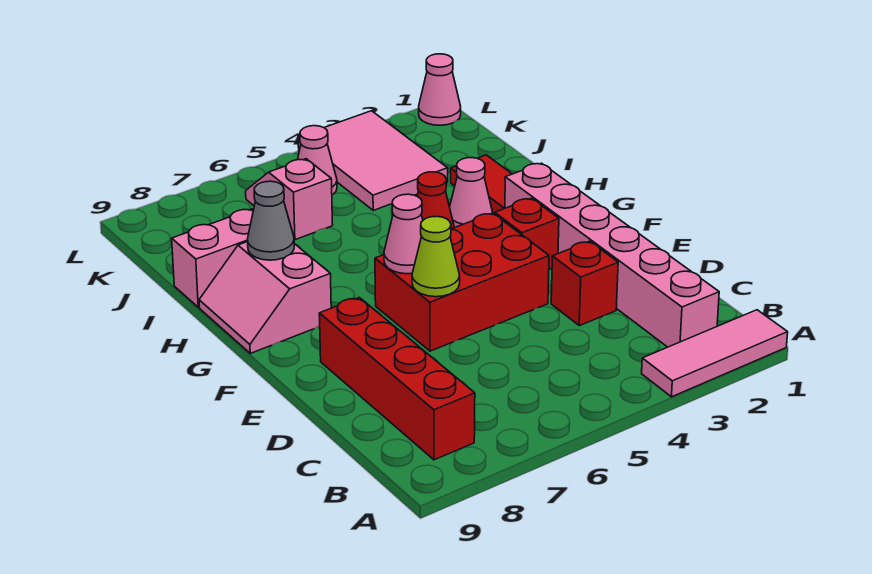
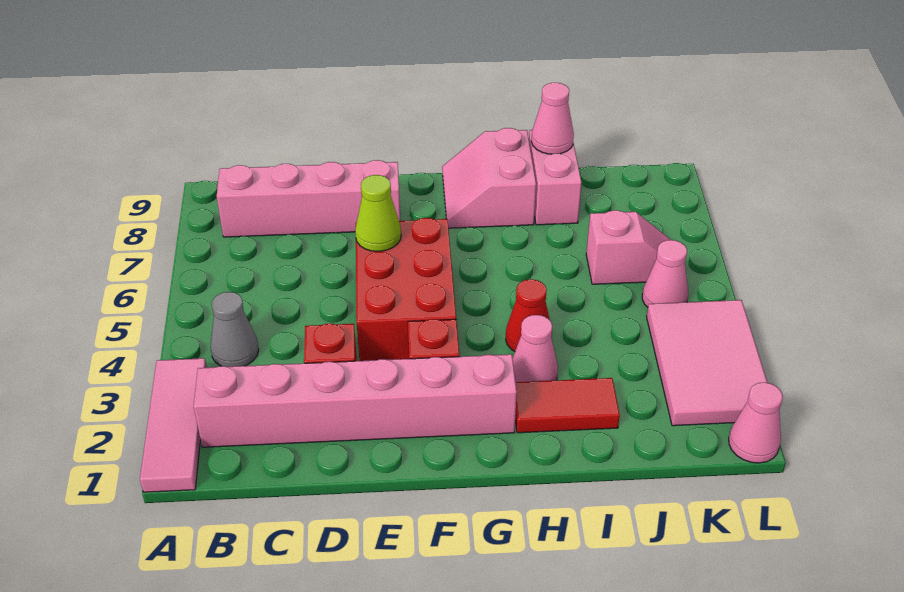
red brick B8:E8 level 1 -> pink brick B8:E8 level 1
pink cone F6 level 2 -> pink cone I9 level 2
pink slope G8:H9 level 1 top 8 -> pink slope G8:H9 level 1 top H
grey cone H8 level 2 -> grey cone B4 level 1
pink tile J3:L4 level 1 -> pink tile K2:L4 level 1

